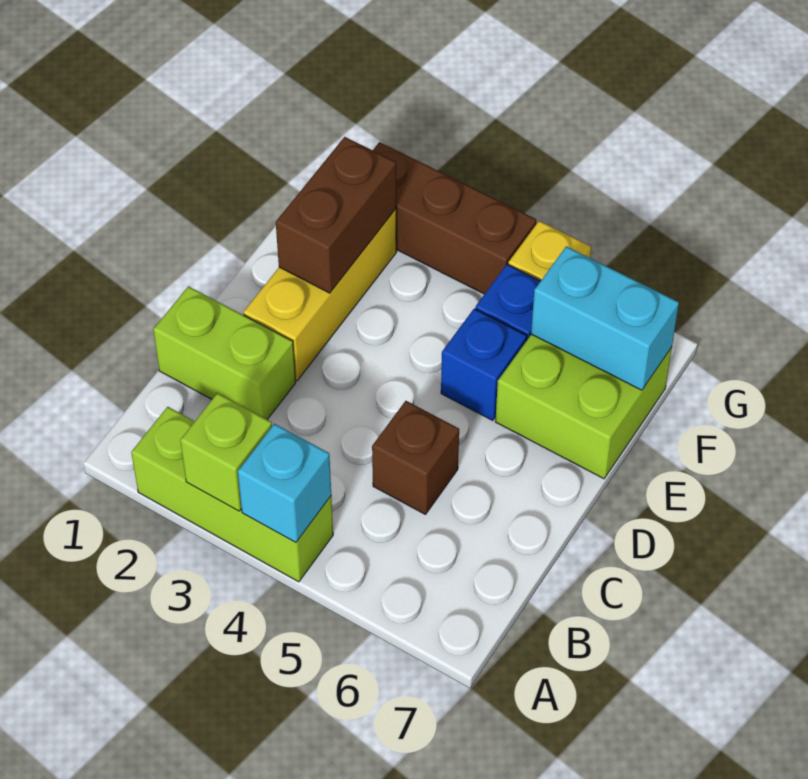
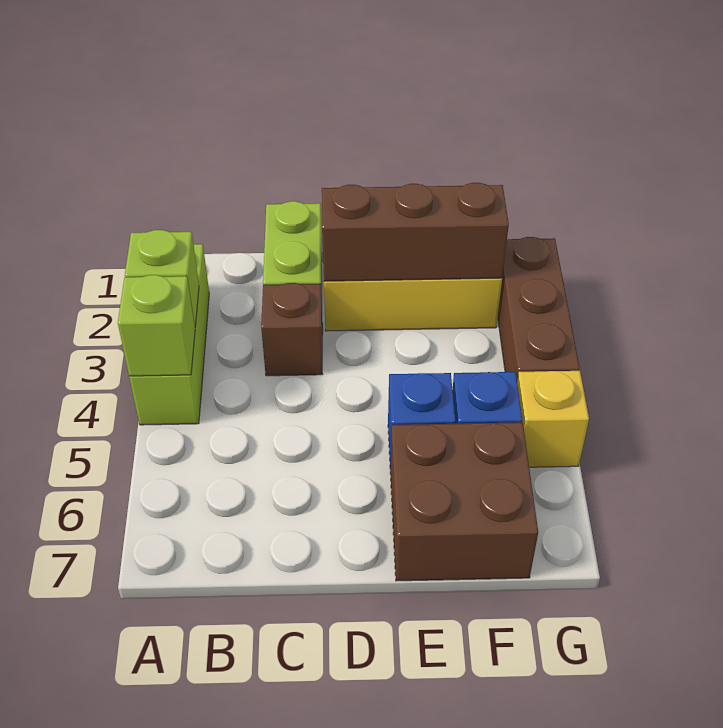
cyan brick A4 level 2 -> lime brick A4 level 2
brown brick C5 level 1 -> brown brick C3 level 1
brown brick E2:F2 level 2 -> brown brick D2:F2 level 2
lime brick E6:F7 level 1 -> brown brick E6:F7 level 1
cyan brick F6:F7 level 2 -> none

